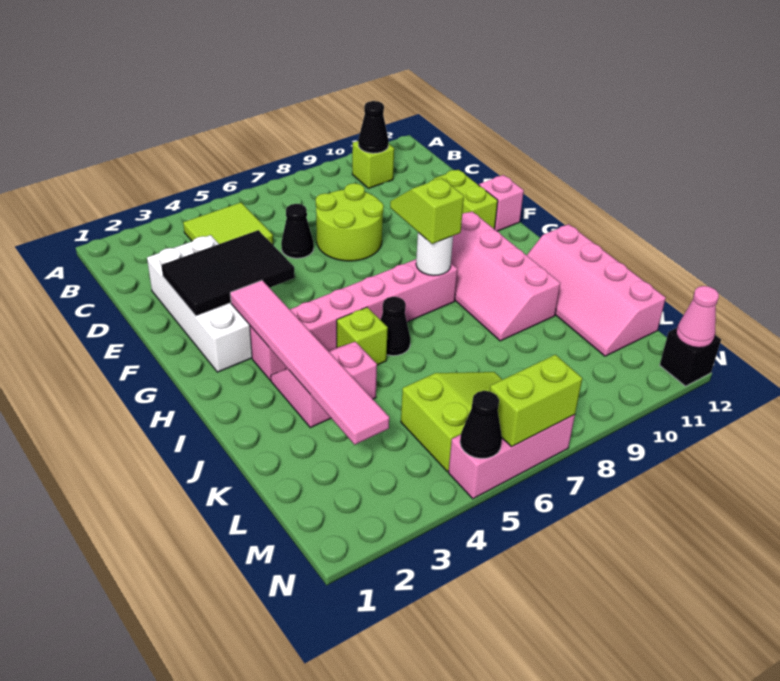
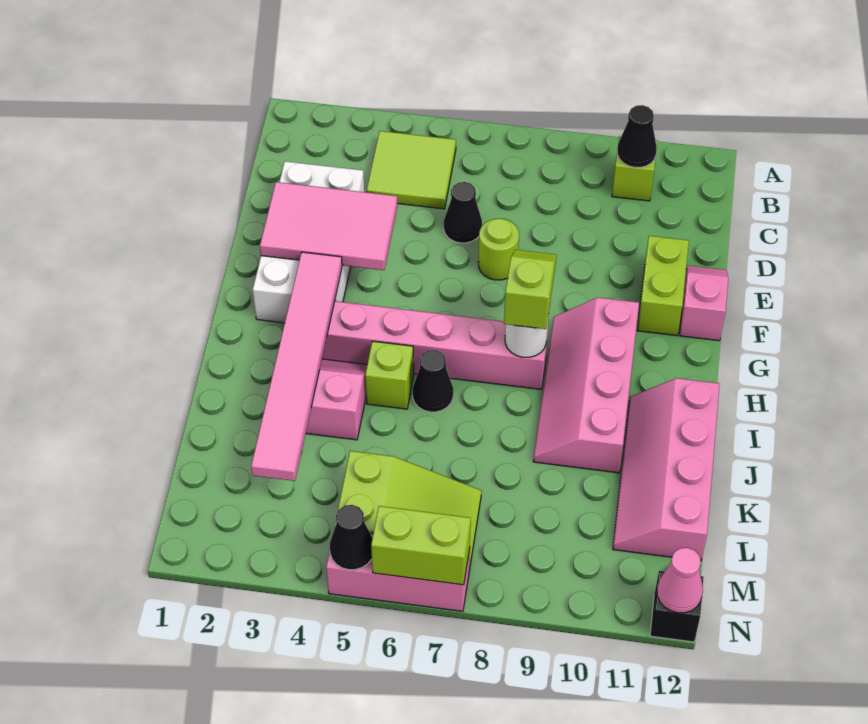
lime round brick D7:E8 level 1 -> lime round brick E7 level 1
black tile E2:F4 level 2 -> pink tile E2:F4 level 2

